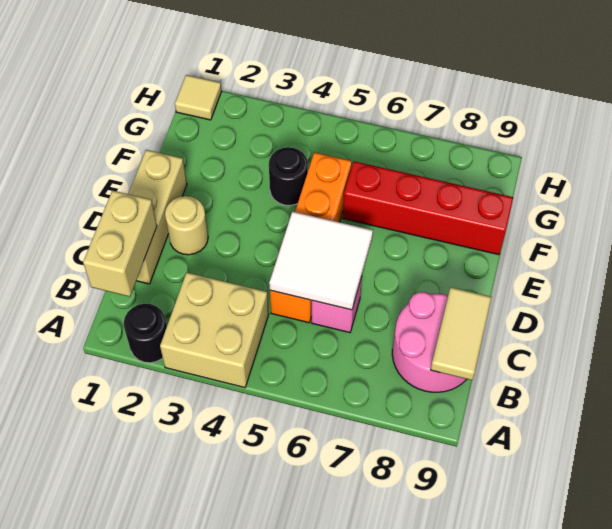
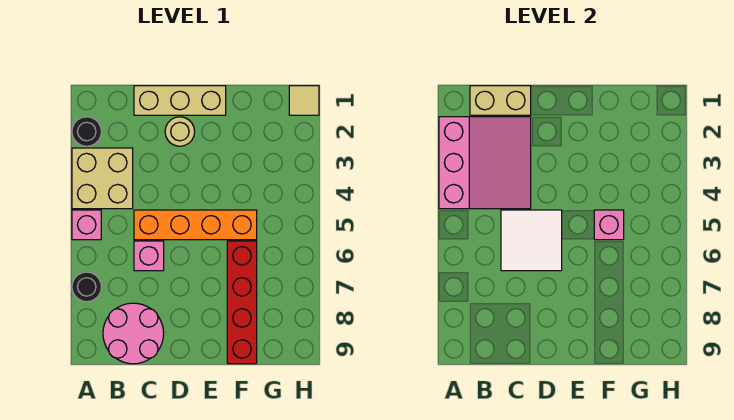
none -> pink slope A2:C4 level 2 top A
none -> pink brick A5 level 1
tan tile B9:C9 level 2 -> none
black round brick F4 level 1 -> black round brick A7 level 1
none -> pink brick F5 level 2

